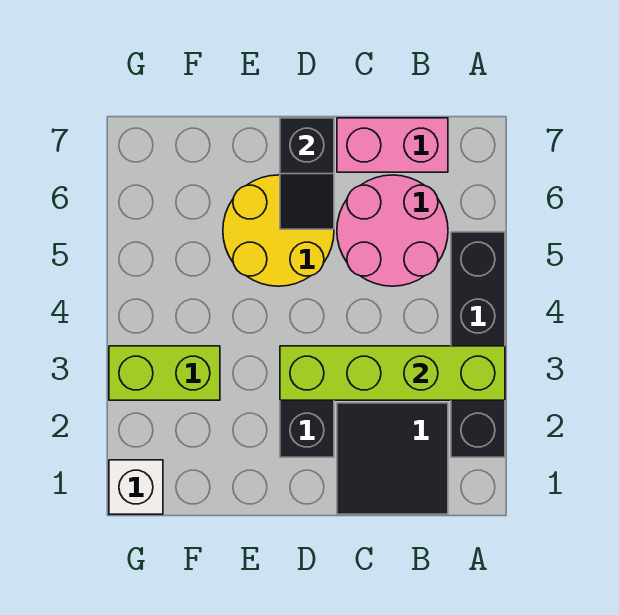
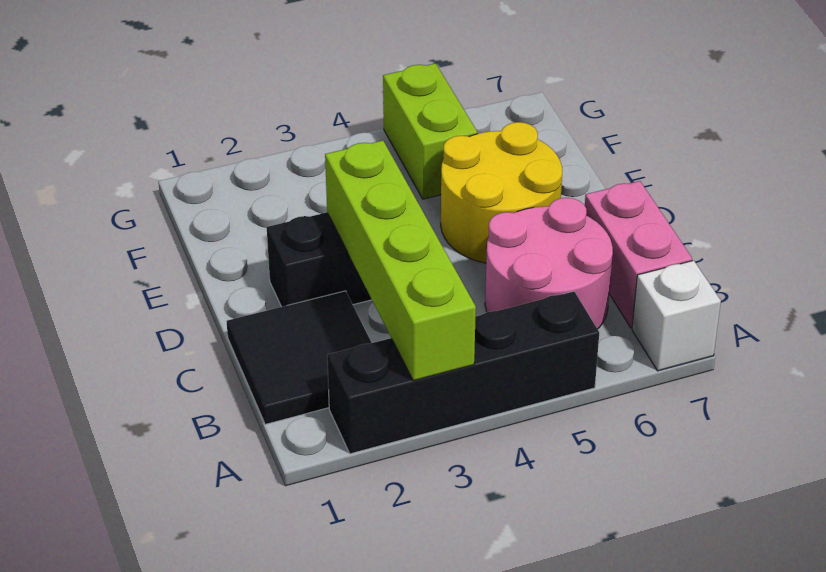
black slope D6:D7 level 2 top 7 -> none
lime brick F3:G3 level 1 -> lime brick F5:G5 level 1
white brick G1 level 1 -> white brick A7 level 1

